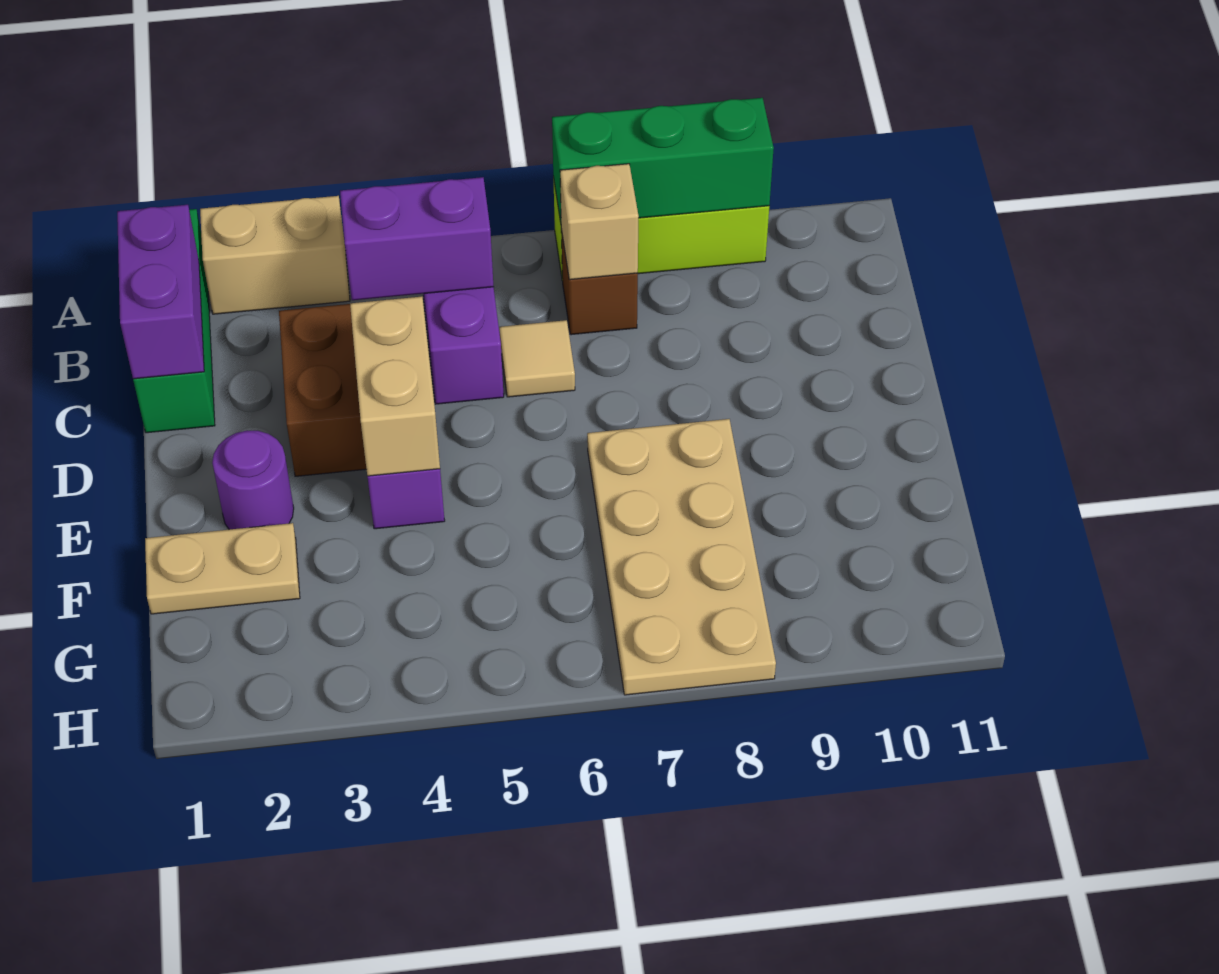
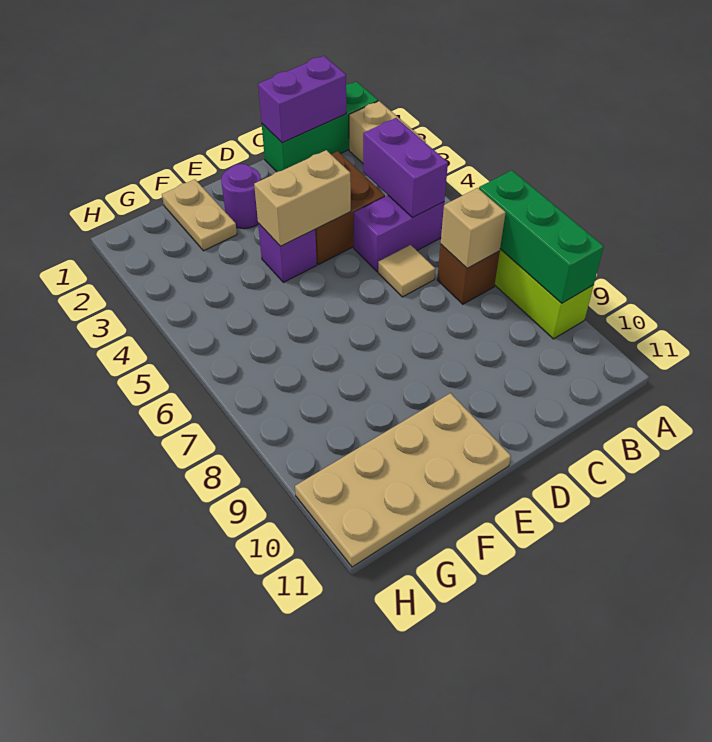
tan plate E7:H8 level 1 -> tan plate E10:H11 level 1

